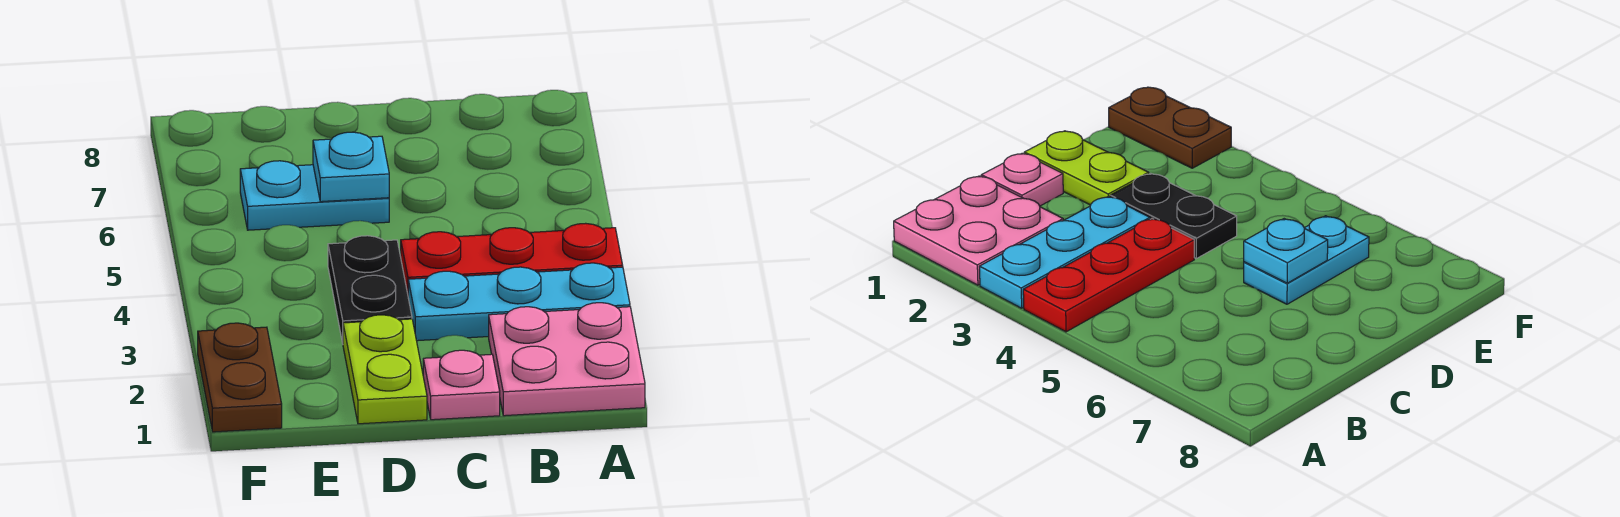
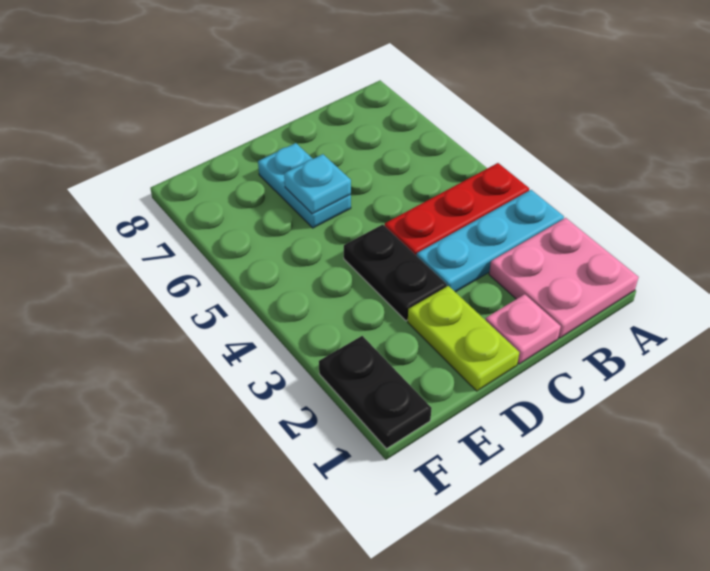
cyan plate D6:E6 level 1 -> cyan plate D6:D7 level 1
brown plate F1:F2 level 1 -> black plate F1:F2 level 1

